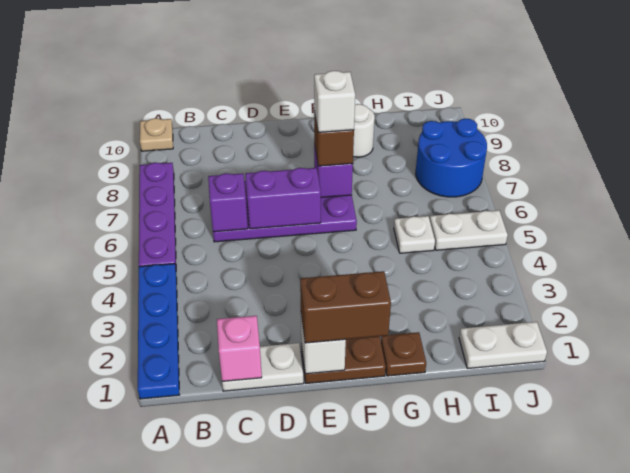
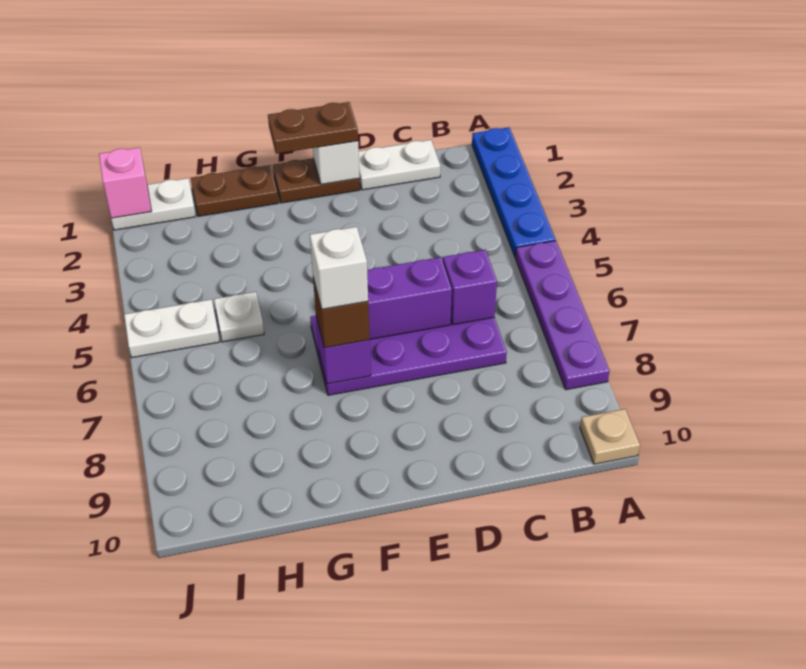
pink brick C1 level 2 -> pink brick J1 level 2
brown brick E1:F1 level 3 -> brown plate E1:F1 level 3
brown plate G1 level 1 -> brown plate G1:H1 level 1
white round brick G9 level 1 -> none
blue round brick I7:J8 level 1 -> none

